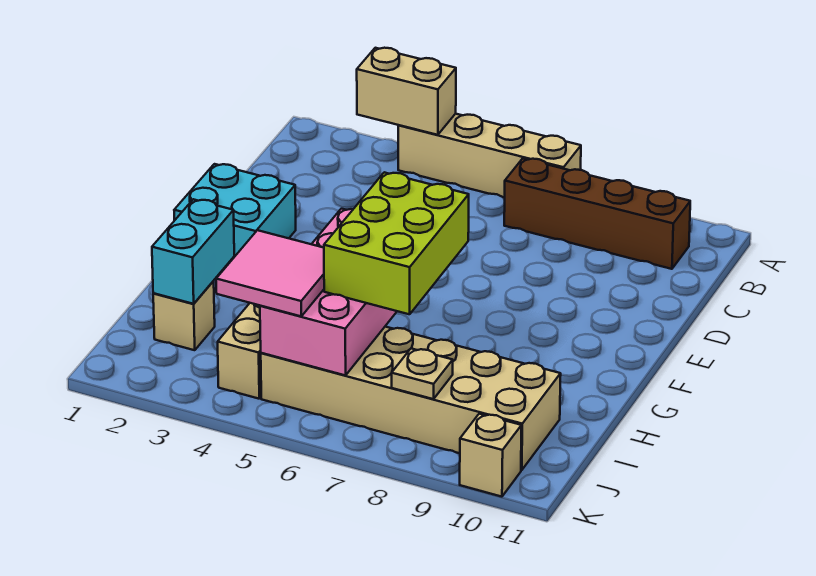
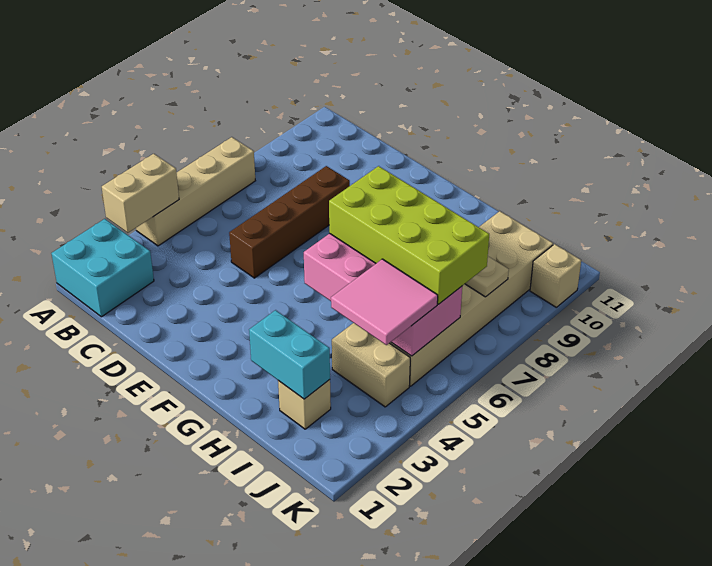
brown brick B7:B10 level 1 -> brown brick D5:D8 level 1
cyan brick E1:F2 level 1 -> cyan brick A1:B2 level 1
lime brick G6:I7 level 3 -> lime brick G6:J7 level 3

